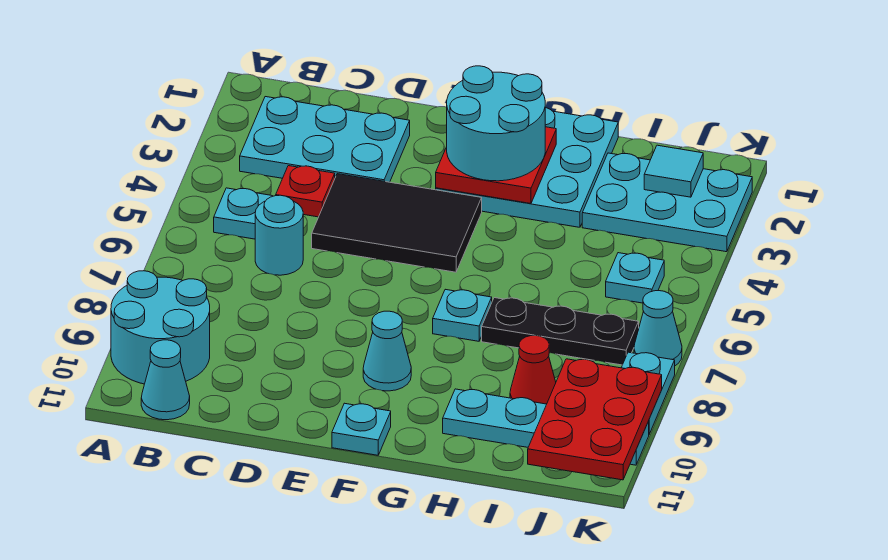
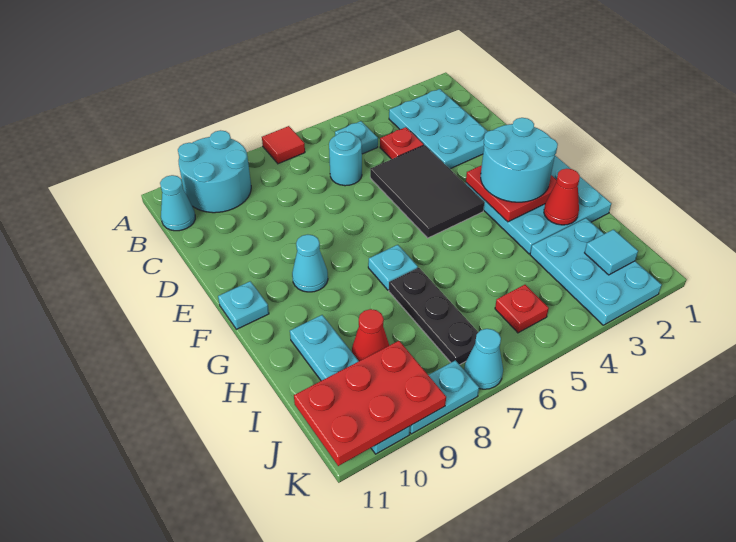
none -> red tile A7 level 1
none -> red cone H2 level 2
cyan plate J5 level 1 -> red plate J5 level 1

